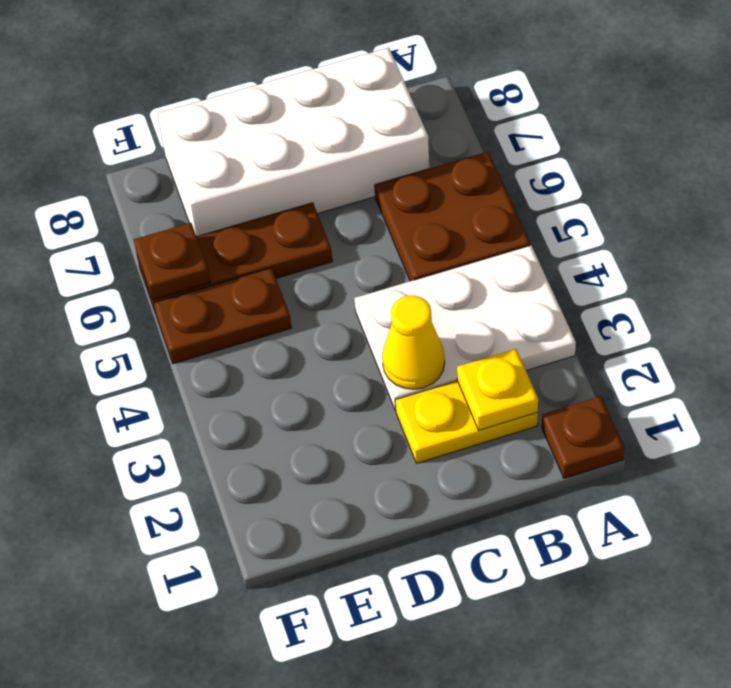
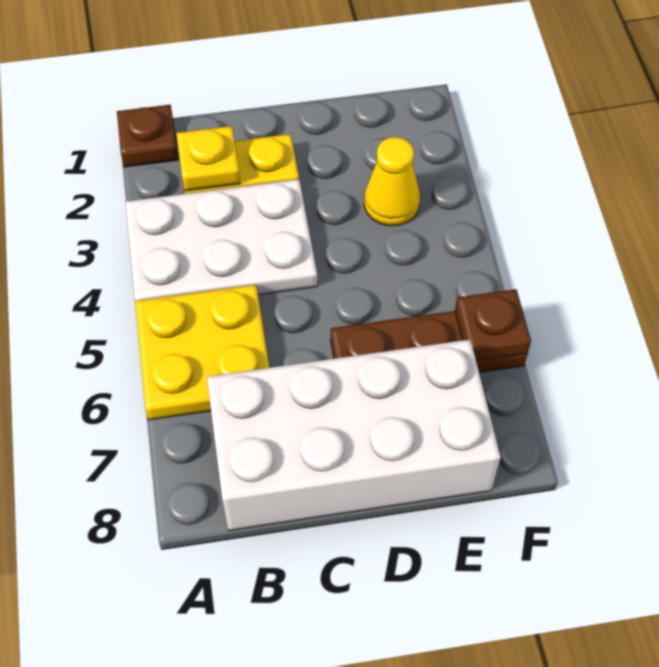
brown plate A5:B6 level 1 -> yellow plate A5:B6 level 1
yellow cone C3 level 2 -> yellow cone E3 level 1
brown plate E5:F5 level 1 -> none

